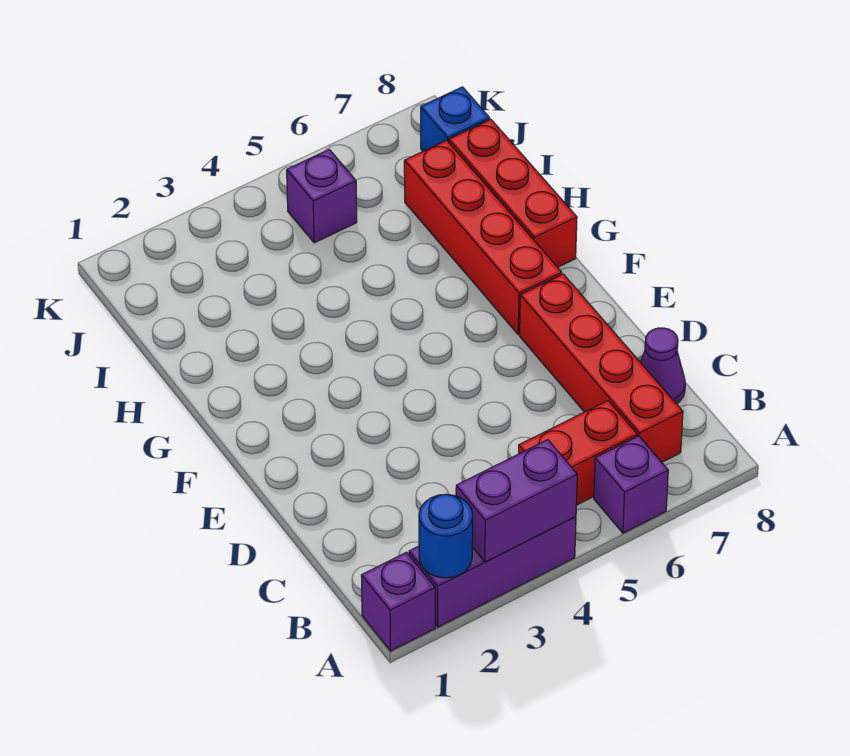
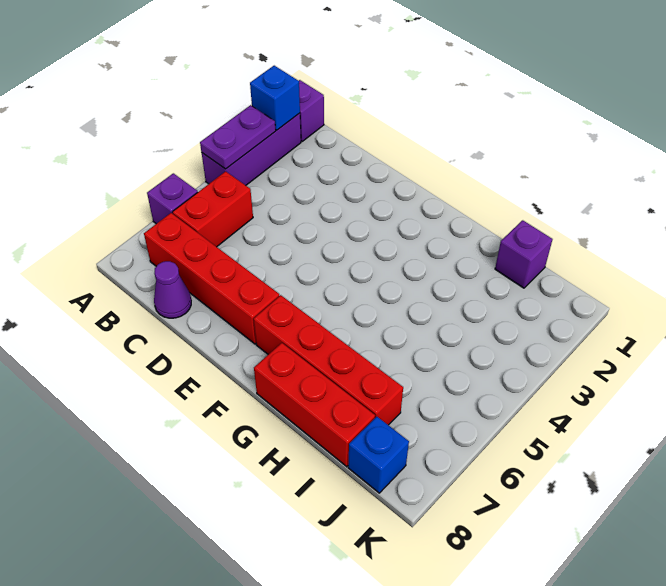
blue round brick A2 level 2 -> blue brick A2 level 2
purple brick A3:A4 level 2 -> purple plate A3:A4 level 2
purple brick J5 level 1 -> purple brick I1 level 1

